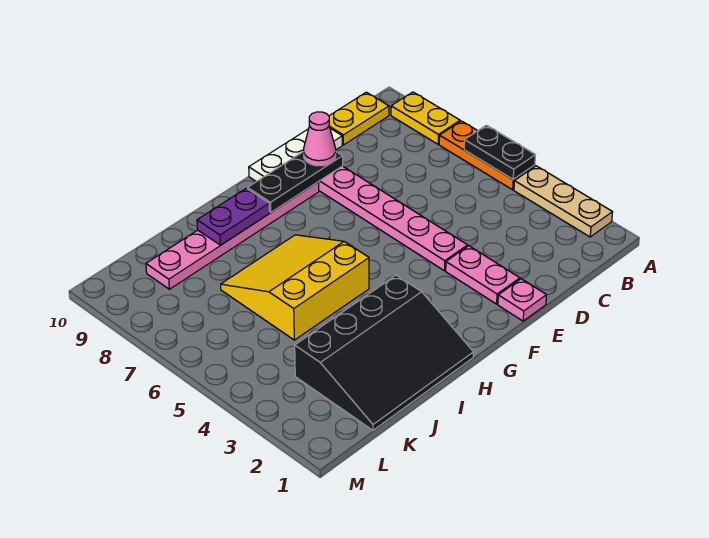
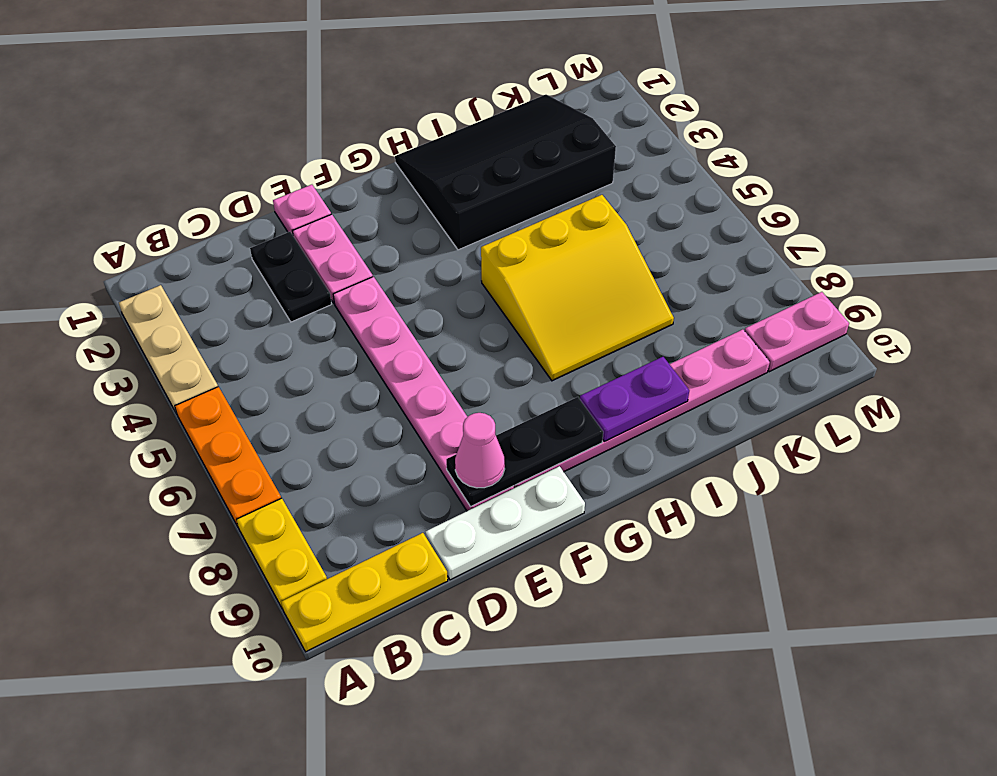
black plate A5:A6 level 2 -> black plate D2:D3 level 1
yellow plate B10:C10 level 1 -> yellow plate A10:C10 level 1
none -> pink plate L9:M9 level 1

